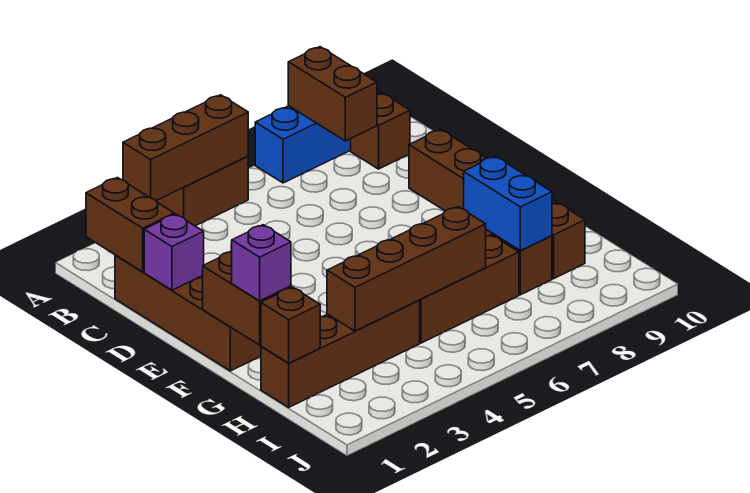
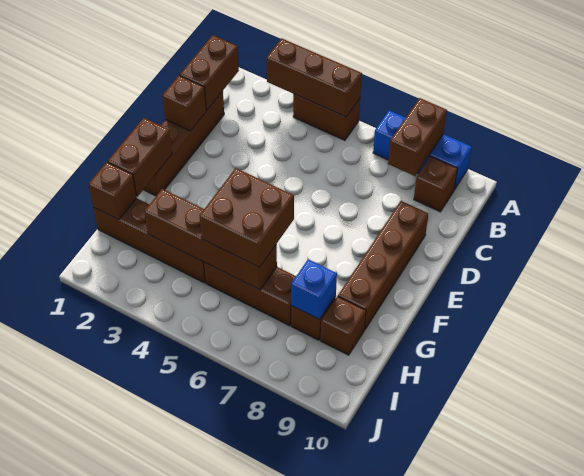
purple brick D1 level 2 -> brown brick D1 level 2
purple brick G1 level 3 -> none
none -> brown brick G5:H6 level 3
blue brick G8:H8 level 2 -> blue brick H8 level 2

